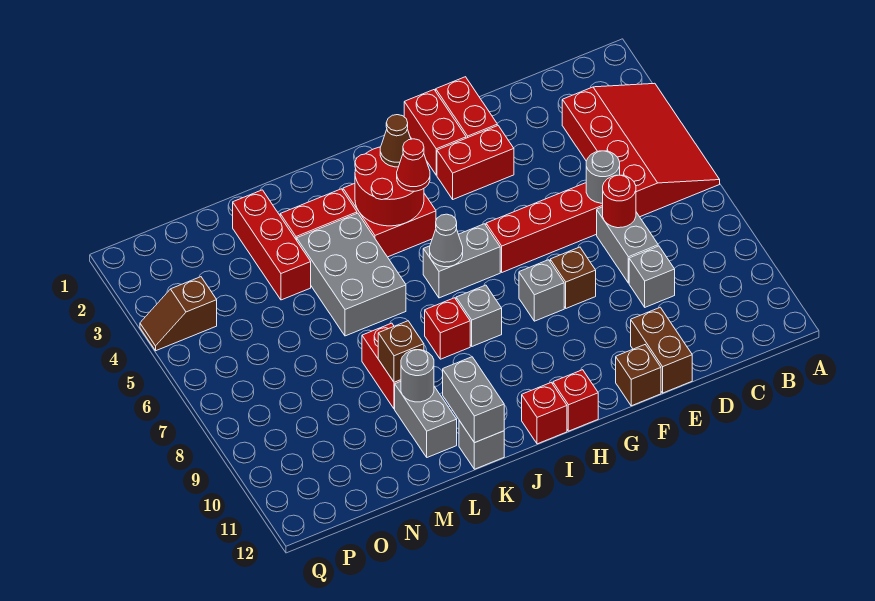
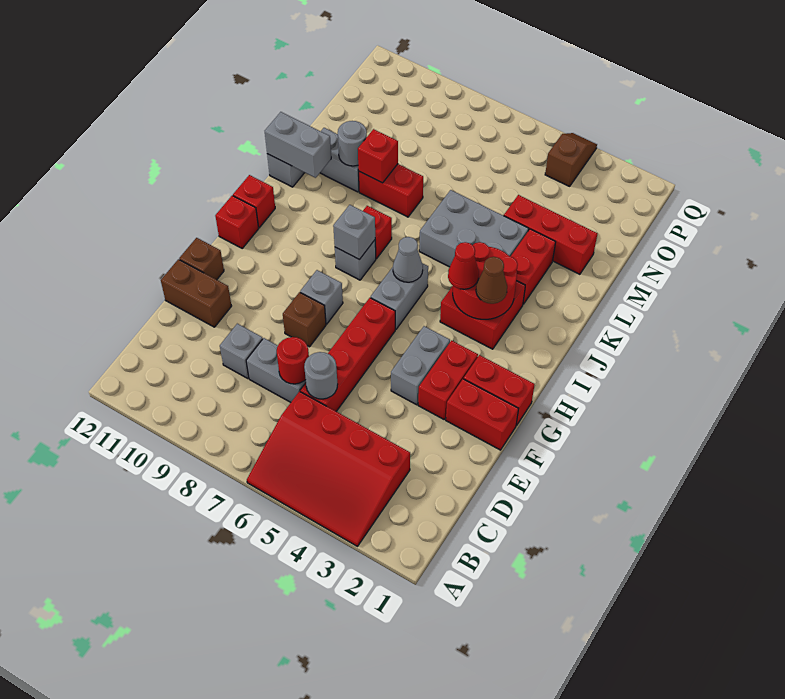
none -> grey brick F4:G4 level 1
none -> grey brick I8 level 2
brown brick L9 level 2 -> red brick L9 level 2

